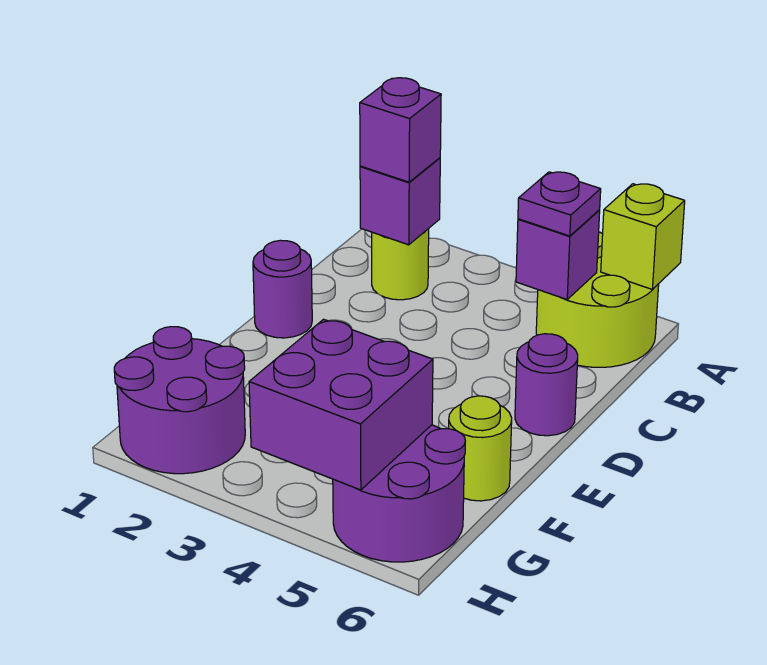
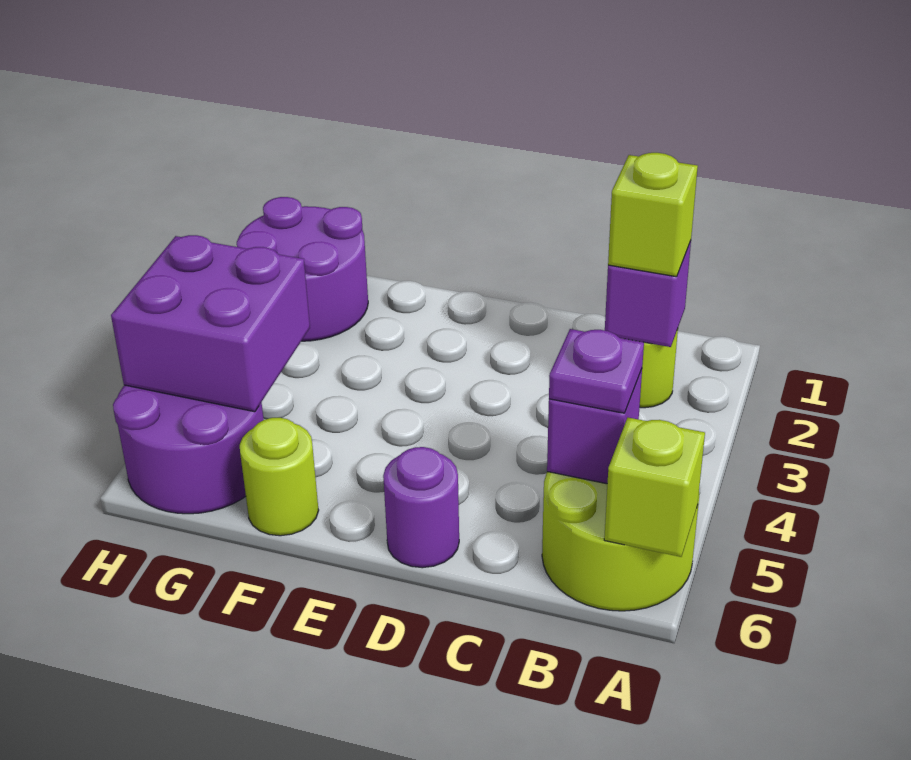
purple brick B2 level 3 -> lime brick B2 level 3
purple round brick D1 level 1 -> none

